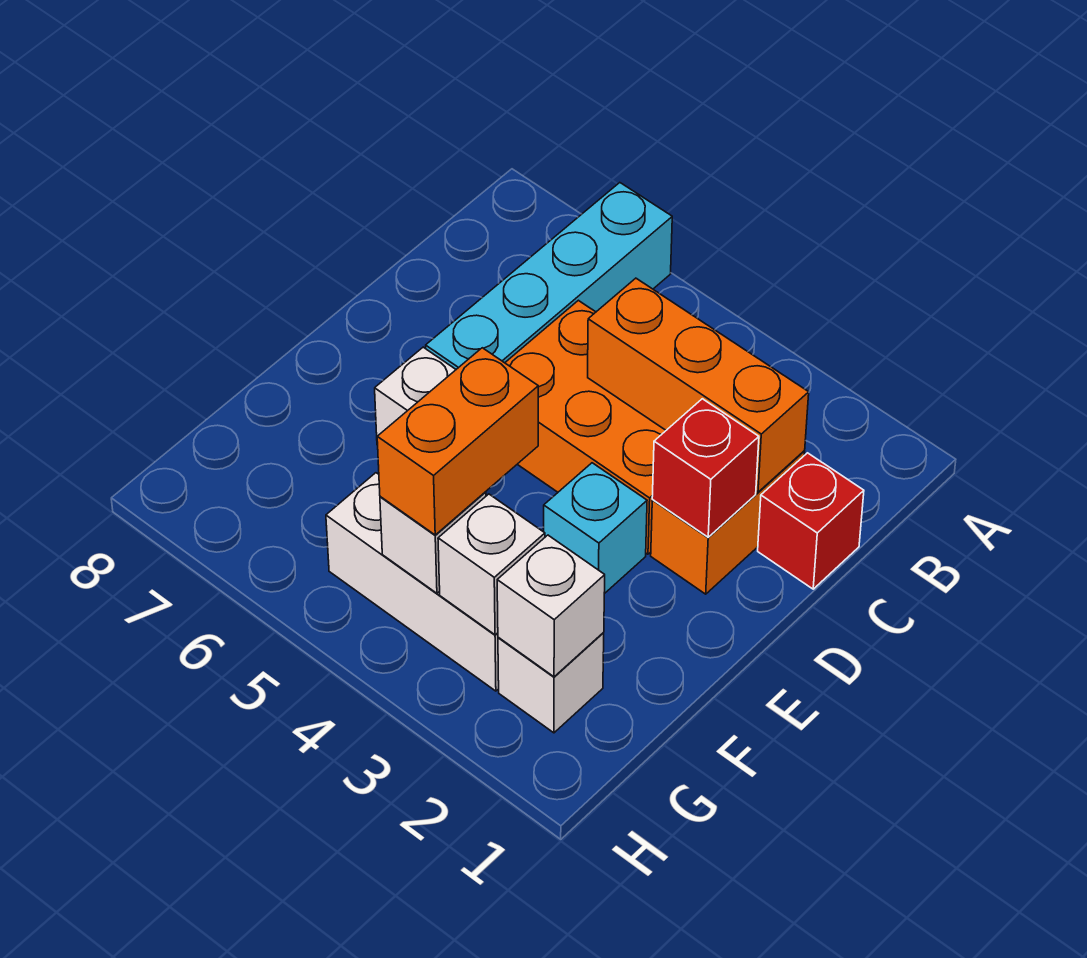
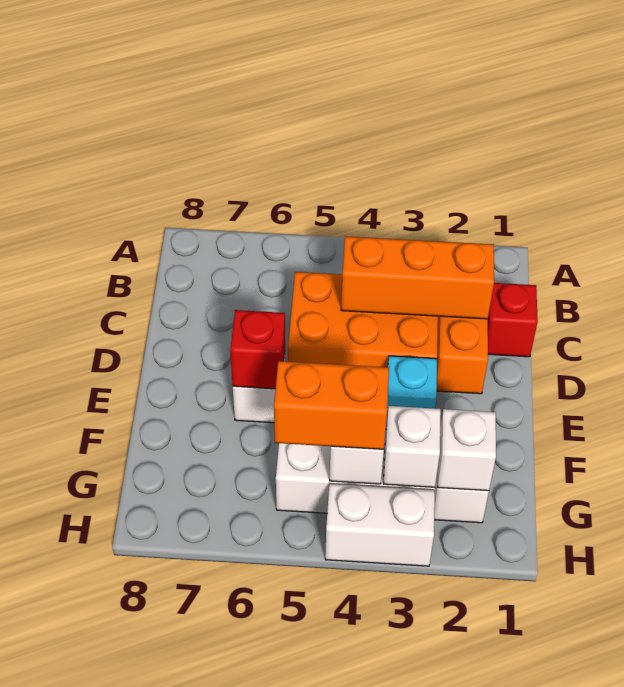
cyan brick A6:D6 level 1 -> none
red brick D2 level 2 -> red brick E6 level 2
orange brick F4:G4 level 3 -> orange brick G4:G5 level 3
none -> white brick H3:H4 level 1

